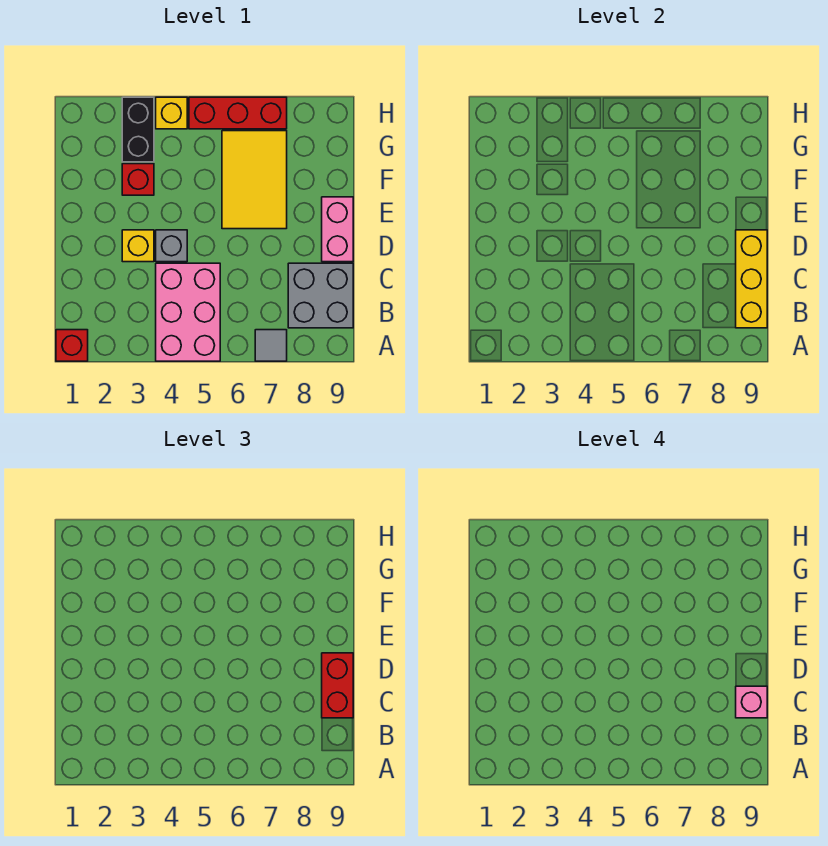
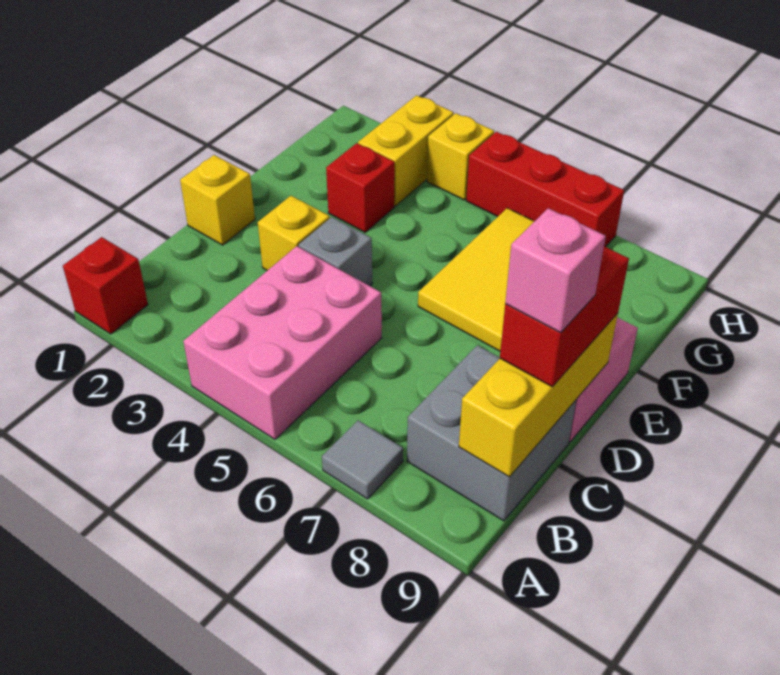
none -> yellow brick D1 level 1
black brick G3:H3 level 1 -> yellow brick G3:H3 level 1

